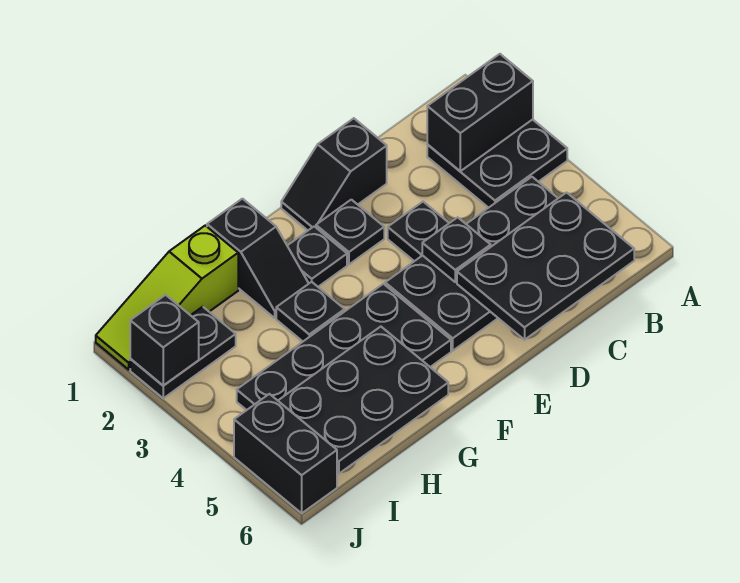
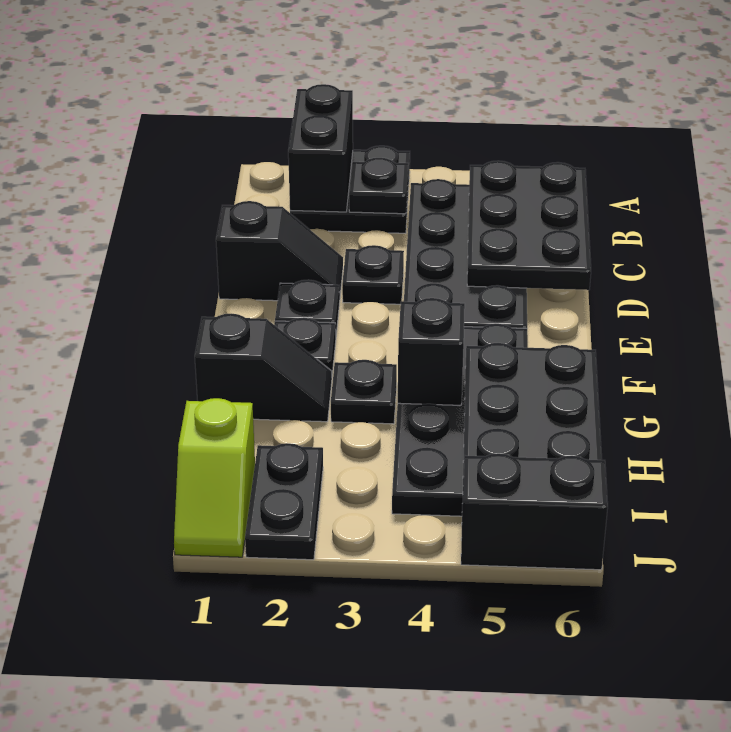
black slope D1:E1 level 1 top D -> black slope D1:D2 level 1 top 1
black plate D4 level 2 -> black plate B3 level 2
lime slope H1:J1 level 1 top H -> lime slope I1:J1 level 1 top I
black brick J2 level 2 -> black brick G4 level 2

